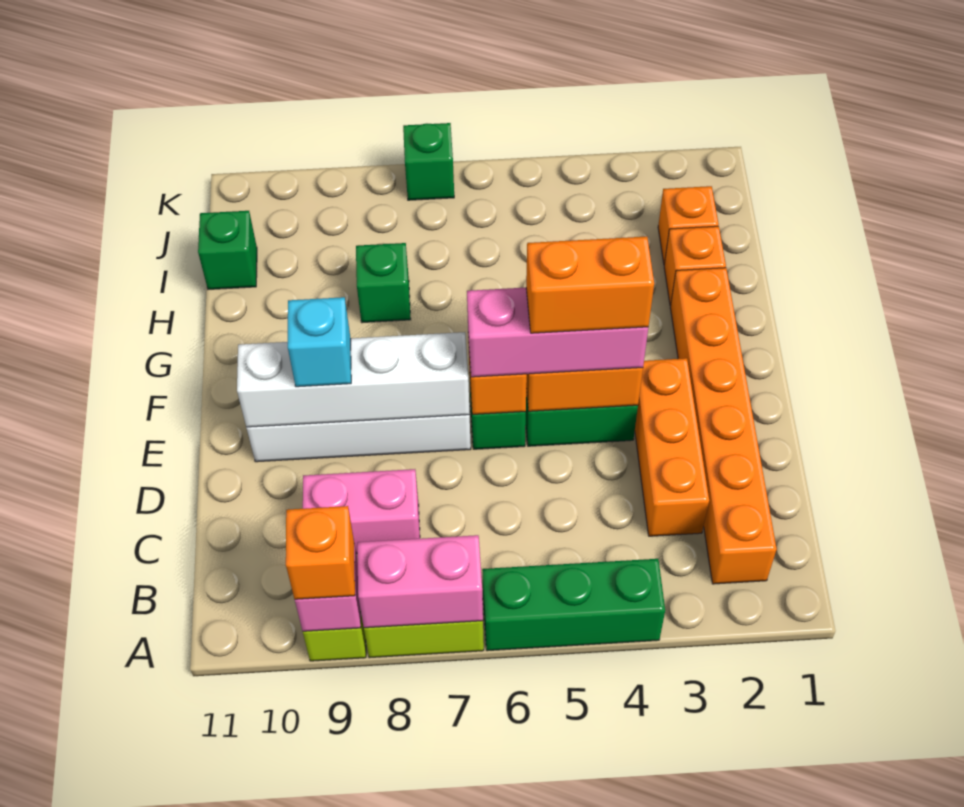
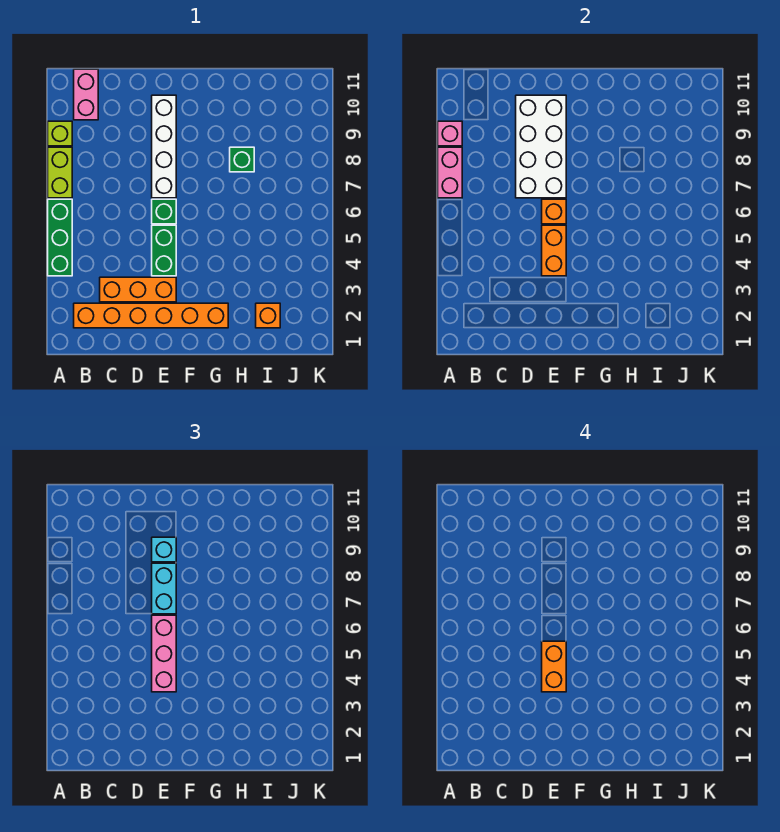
orange brick A9 level 3 -> none
pink brick C8:C9 level 1 -> pink brick B10:B11 level 1
white brick E7:E10 level 2 -> white brick D7:E10 level 2
none -> cyan brick E7:E8 level 3
orange brick H2 level 1 -> none
green brick I11 level 1 -> none
green brick K7 level 1 -> none

